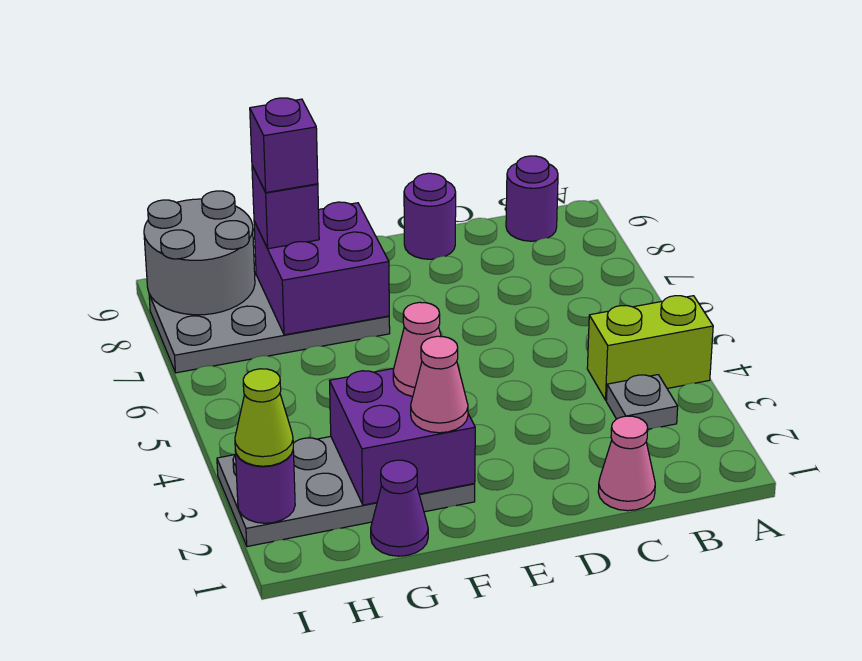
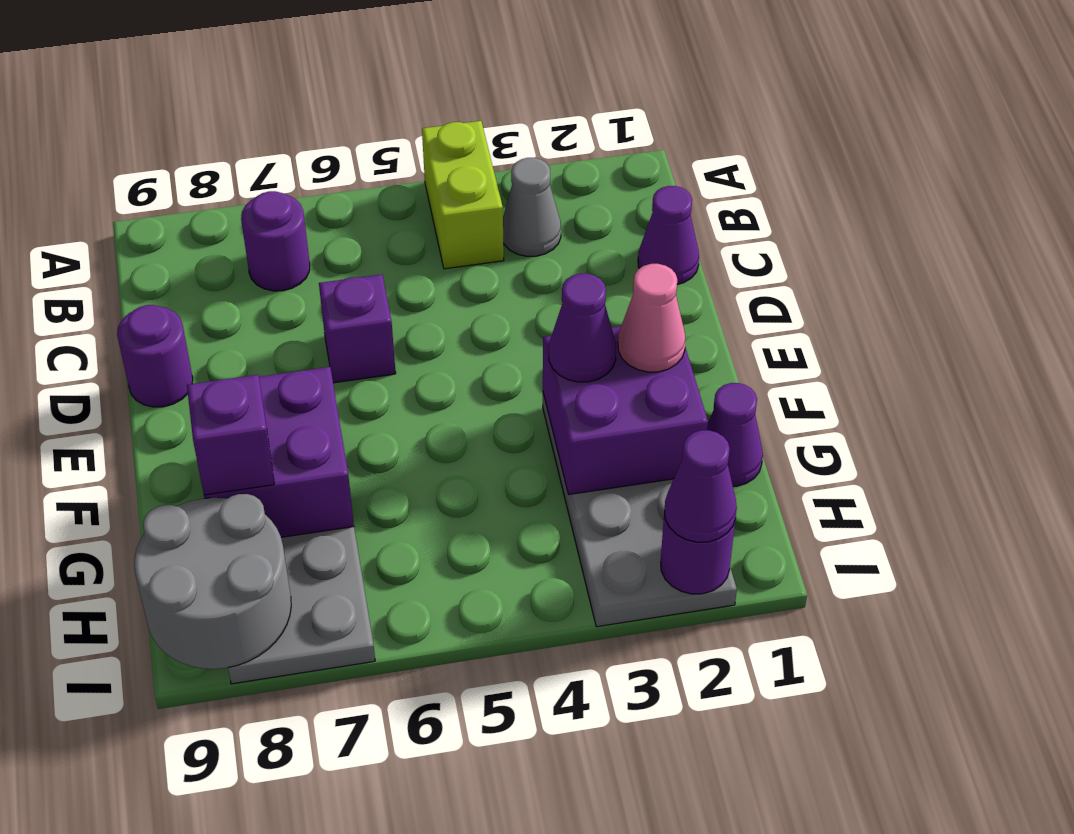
grey plate B3 level 1 -> grey cone B3 level 1
purple round brick B9 level 1 -> purple round brick B7 level 1
pink cone C1 level 1 -> purple cone C1 level 1
pink cone F3 level 3 -> purple cone F3 level 3
purple brick G8 level 4 -> purple brick D6 level 1
lime cone I2 level 3 -> purple cone I2 level 3

